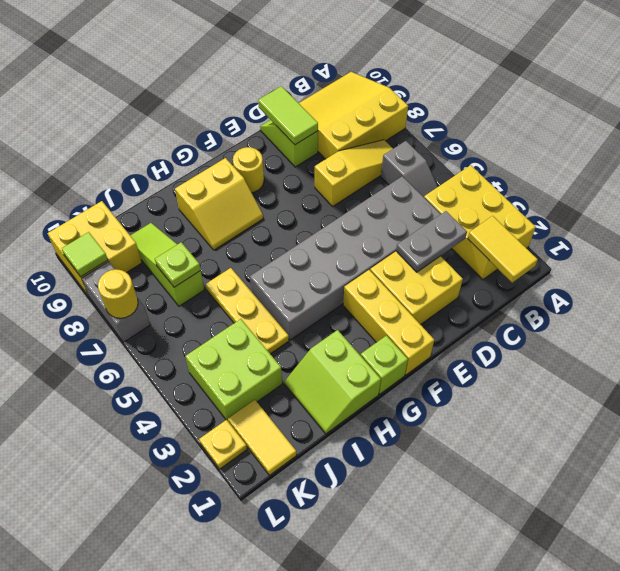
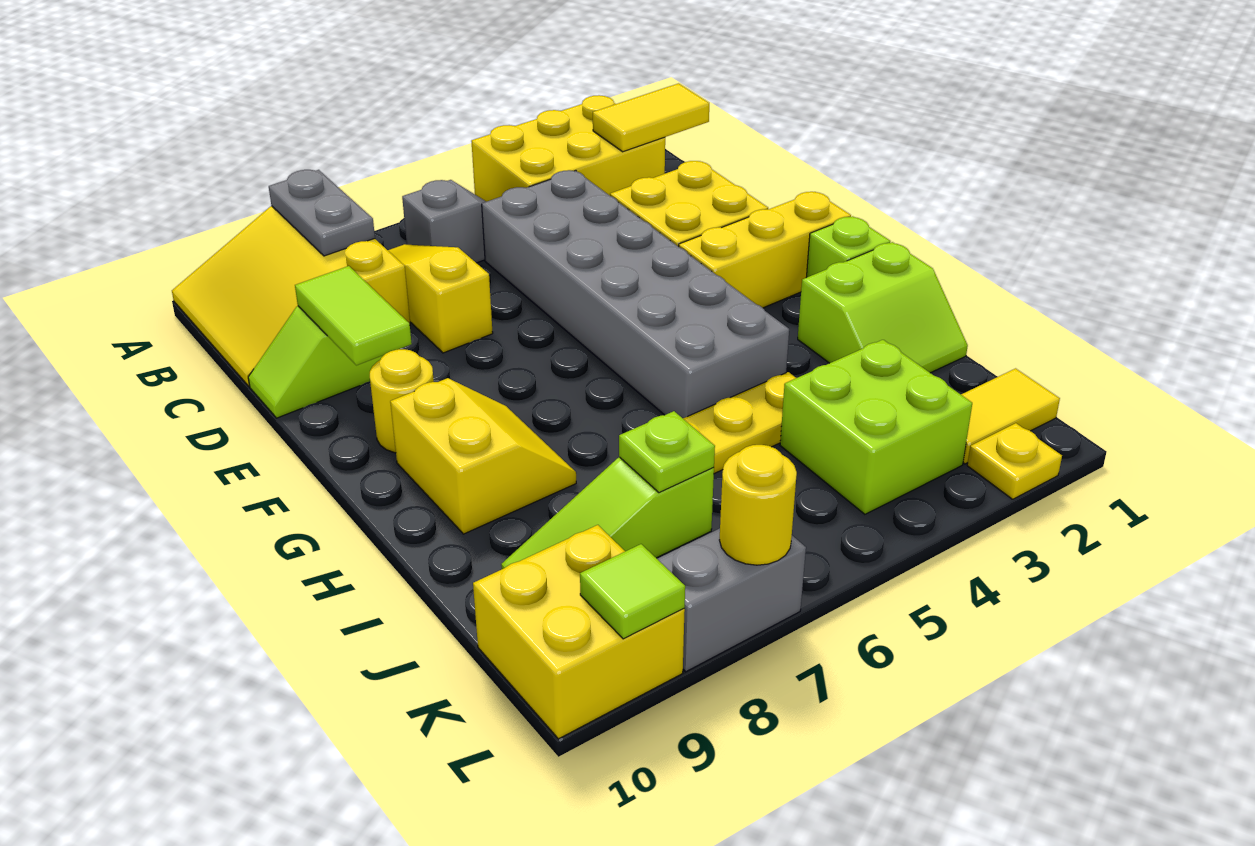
grey plate C3:D3 level 2 -> grey plate A8:B8 level 2
lime tile D9:D10 level 2 -> lime tile D9:E9 level 2

